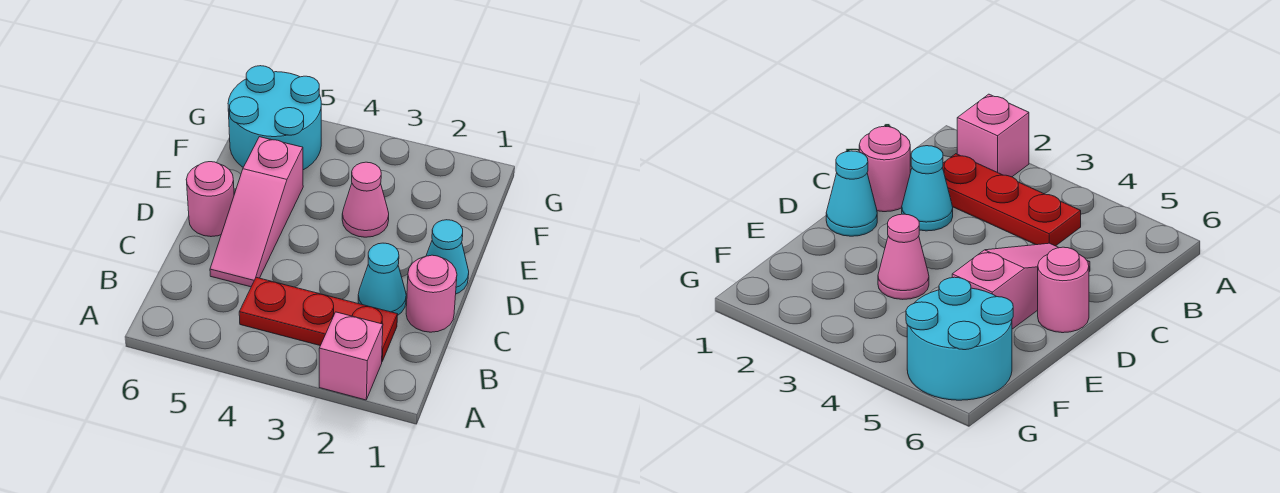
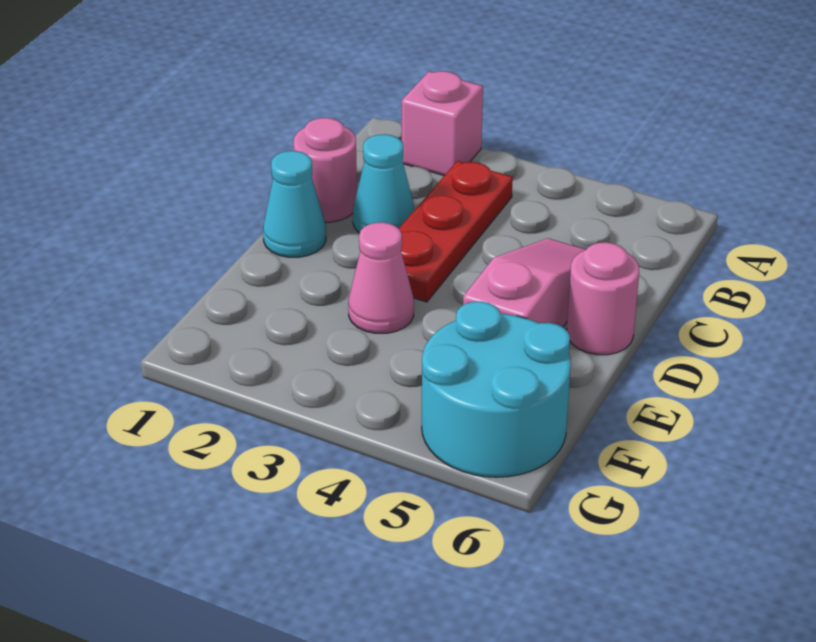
red plate B2:B4 level 1 -> red plate B3:D3 level 1

